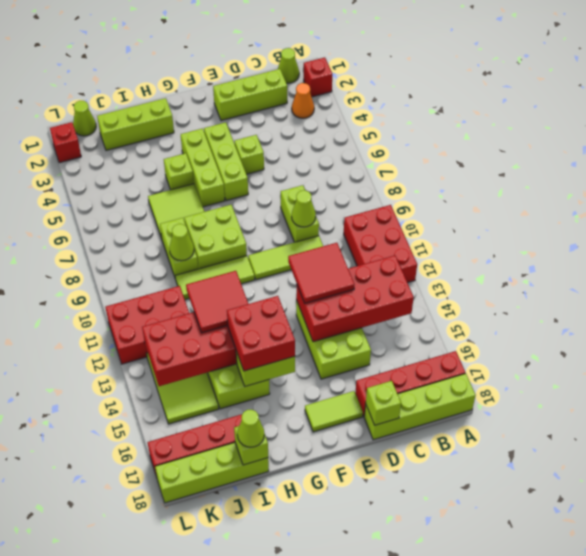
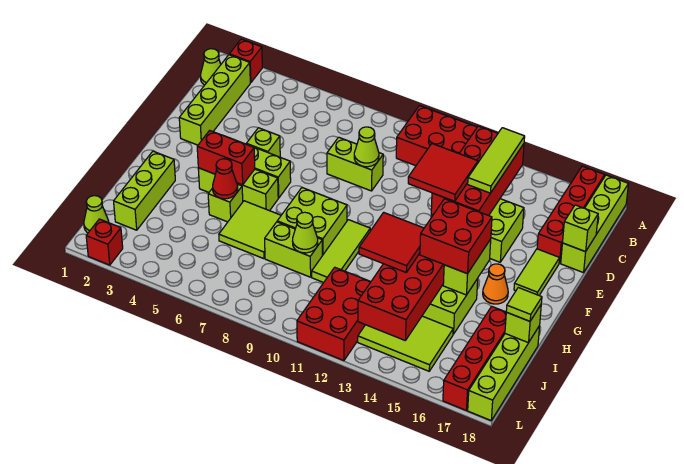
orange cone B3 level 1 -> orange cone G16 level 1
lime brick C2:E2 level 1 -> lime brick B2:E2 level 1
lime tile D10:F10 level 1 -> lime tile B14:D14 level 3
none -> red brick G4:G5 level 2
none -> red cone H5 level 2
lime cone I18 level 3 -> lime tile I18 level 3

